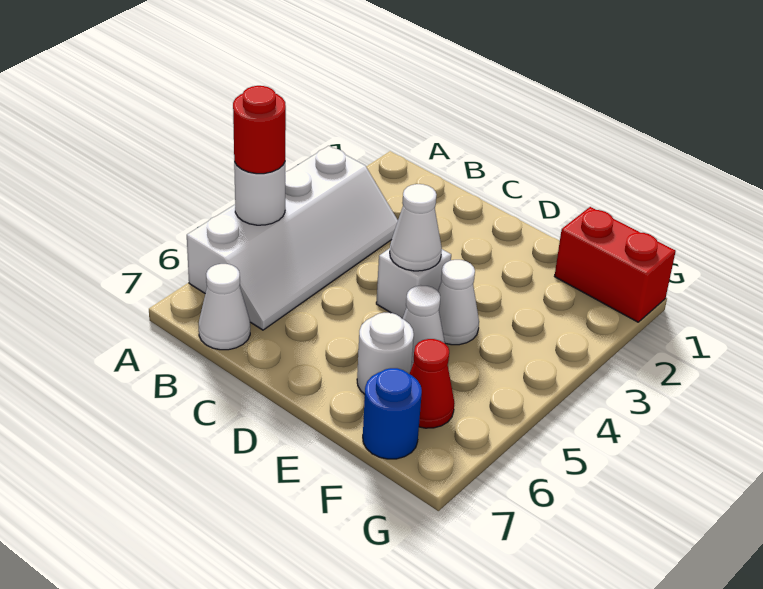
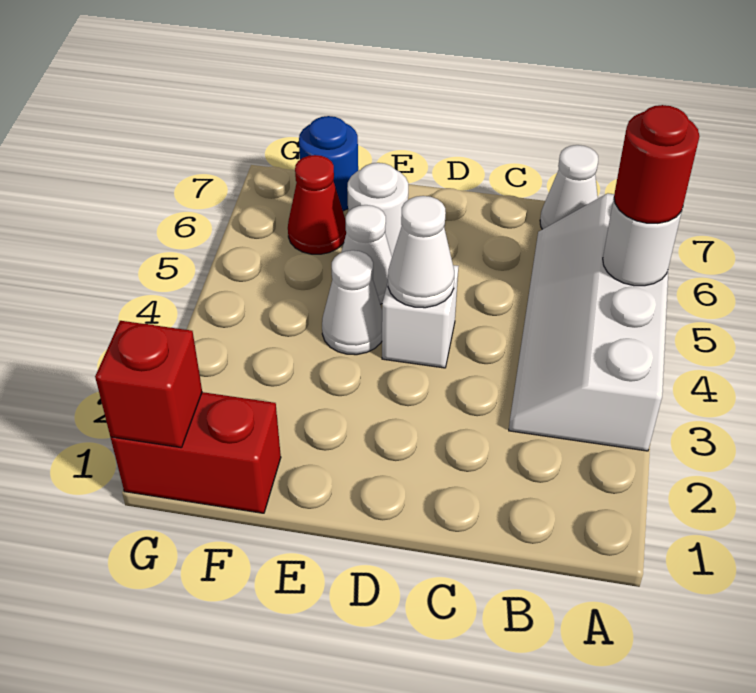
none -> red brick G1 level 2

